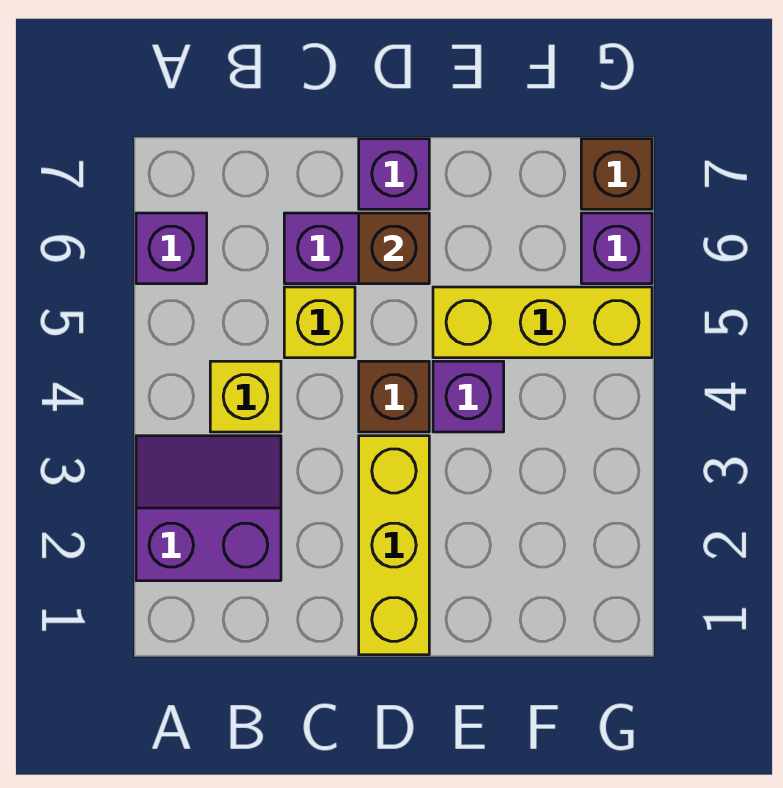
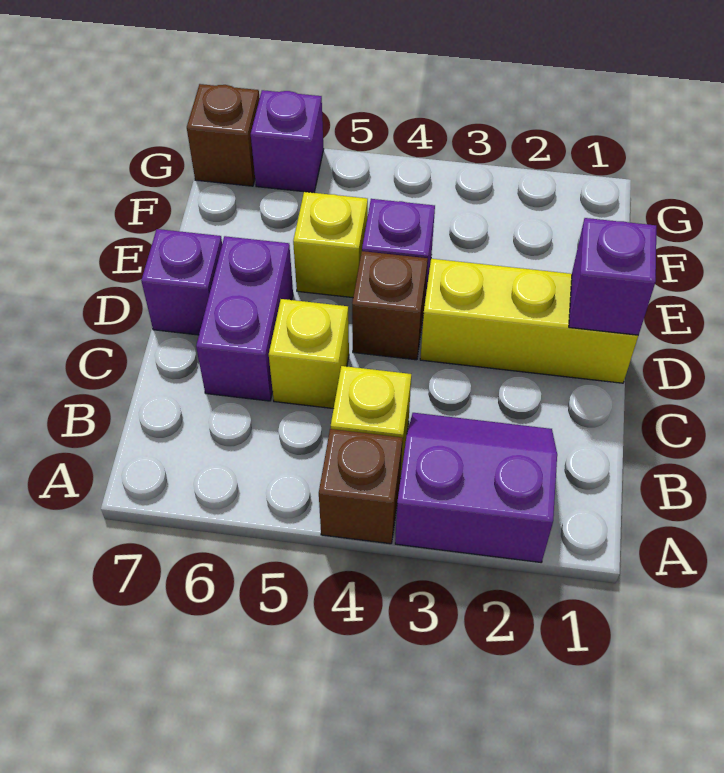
purple slope A2:B3 level 1 top 2 -> purple slope A2:B3 level 1 top A
purple brick A6 level 1 -> purple brick D1 level 2
brown brick D6 level 2 -> brown brick A4 level 1
yellow brick E5:G5 level 1 -> yellow brick E5 level 1

